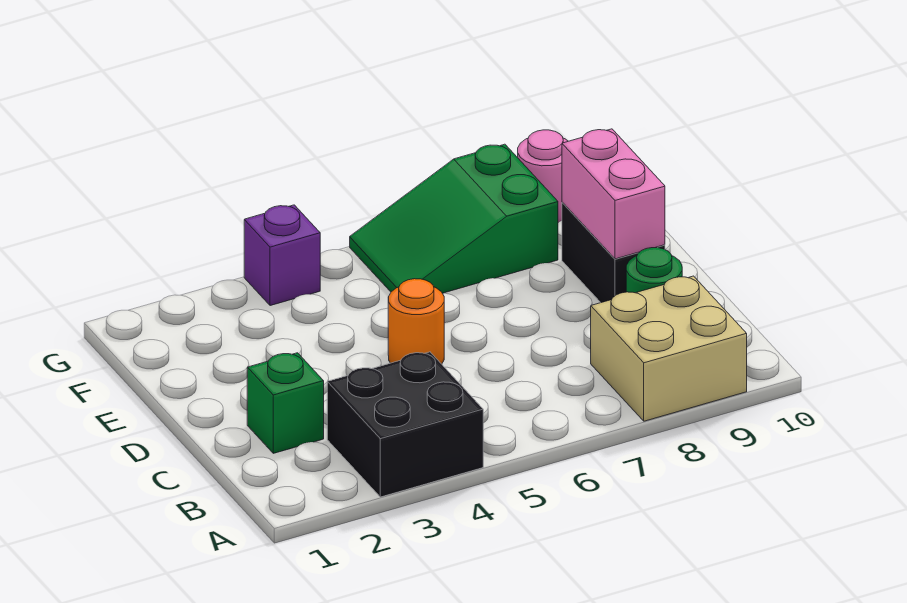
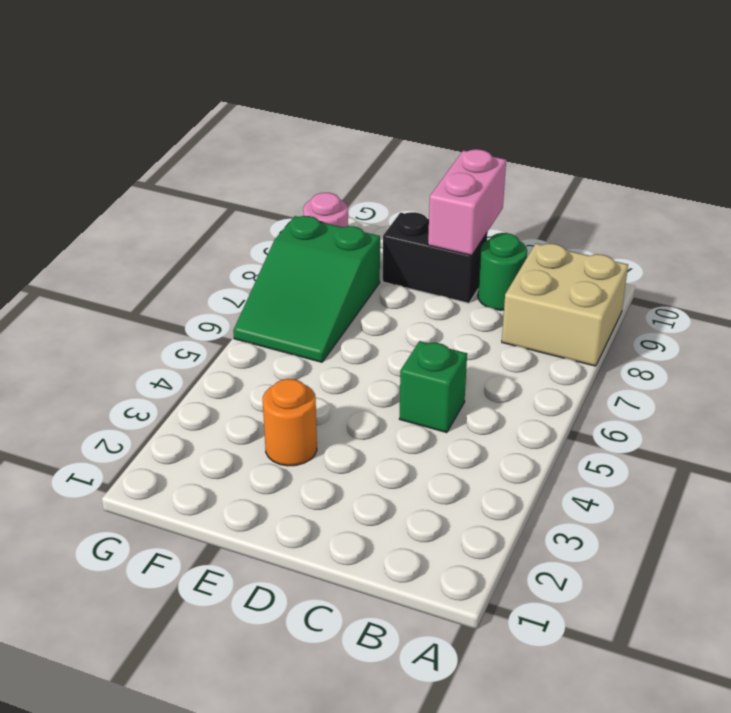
black brick A3:B4 level 1 -> none
green brick C2 level 1 -> green brick C5 level 1
orange round brick D5 level 1 -> orange round brick E3 level 1
pink brick D9:E9 level 2 -> pink brick D9:D10 level 2
purple brick G4 level 1 -> none

